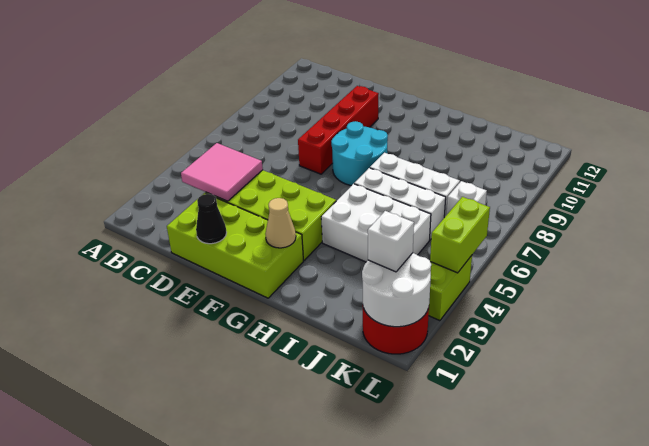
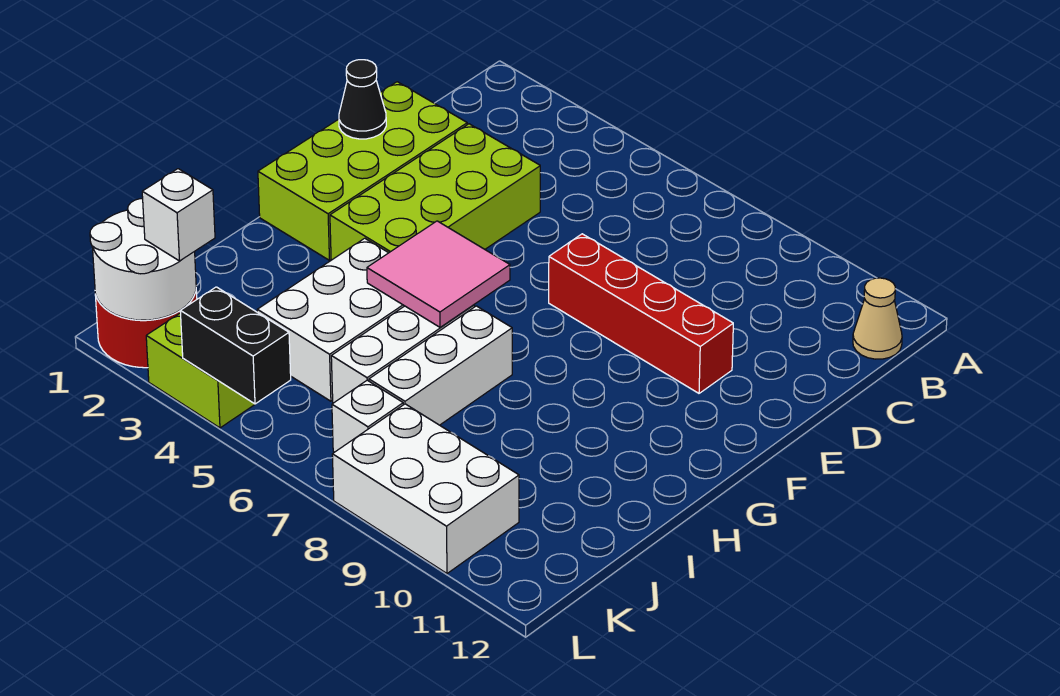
pink tile C3:D4 level 2 -> pink tile G5:H6 level 2
cyan round brick F7:G8 level 1 -> none
tan cone G2 level 2 -> tan cone B12 level 1
none -> white brick K8:L10 level 1
lime brick L4:L5 level 2 -> black brick L4:L5 level 2

